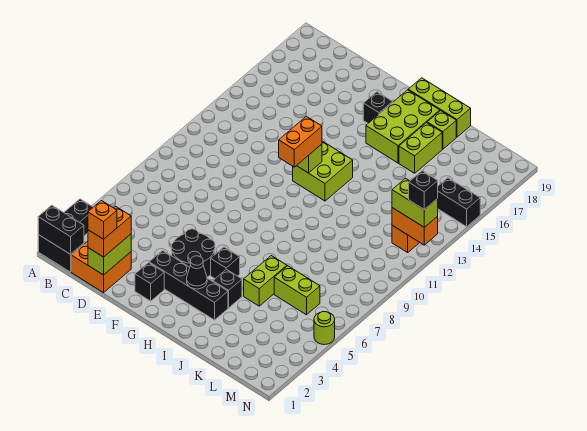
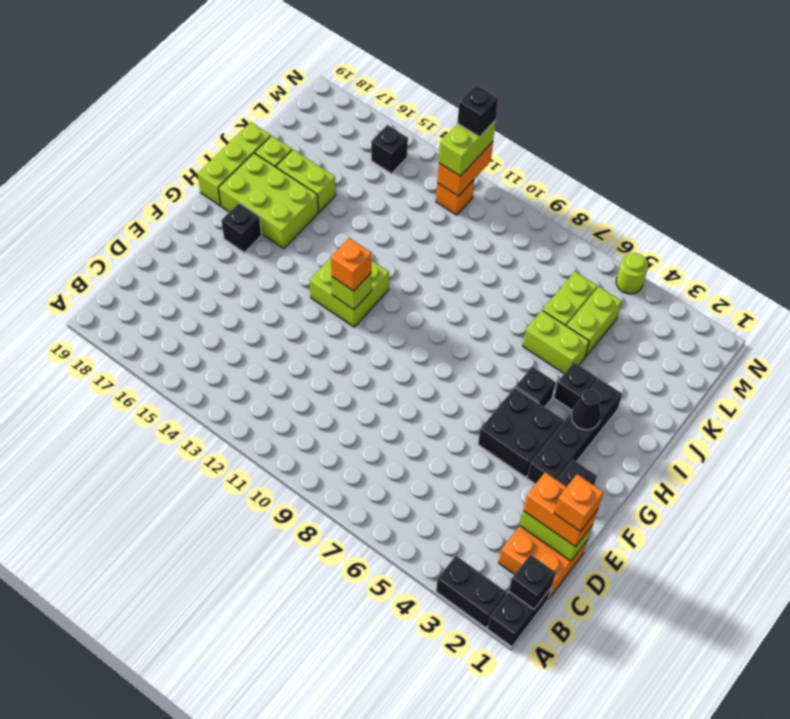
black brick A1:B1 level 2 -> black brick B1 level 2
black round brick F4:G5 level 1 -> black brick F4:G5 level 1
orange brick G11:G12 level 3 -> orange brick G12 level 3
none -> lime brick K5:L5 level 1
black brick M15:N15 level 1 -> black brick M15 level 1

